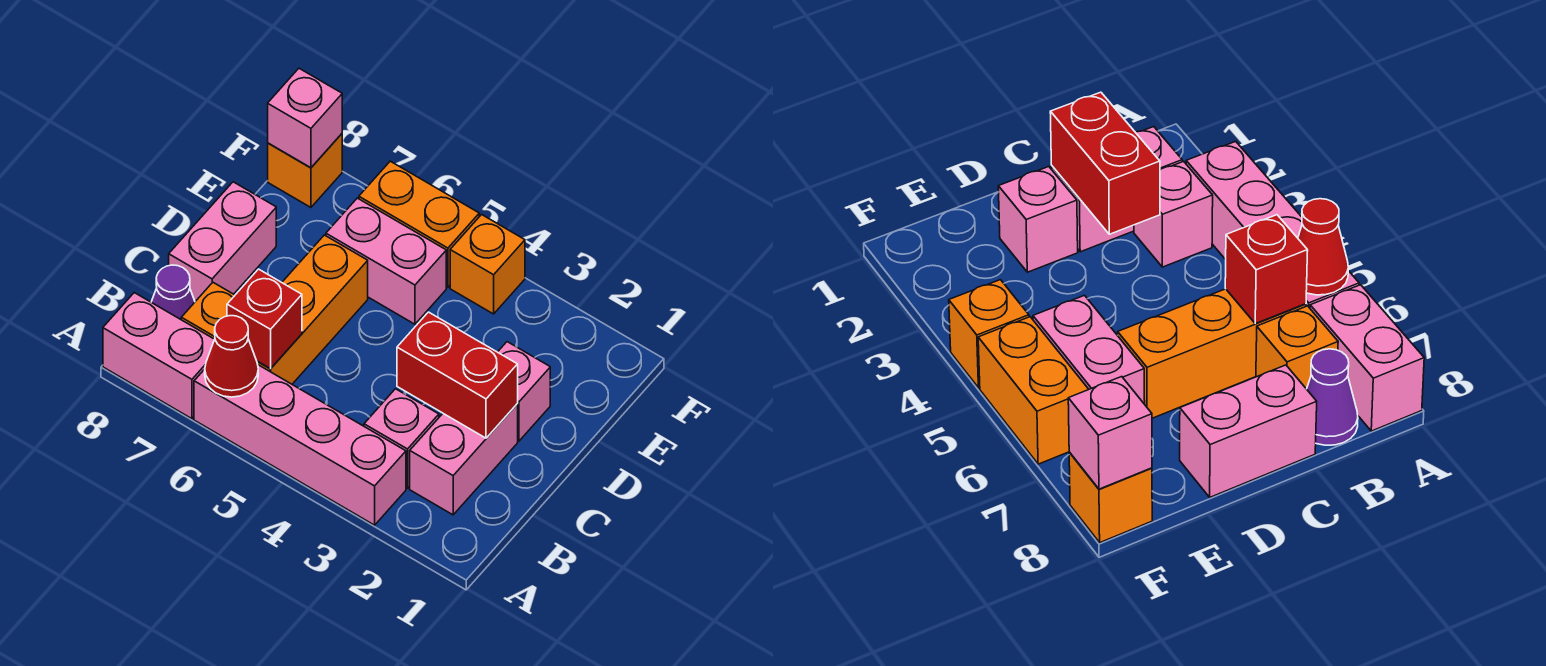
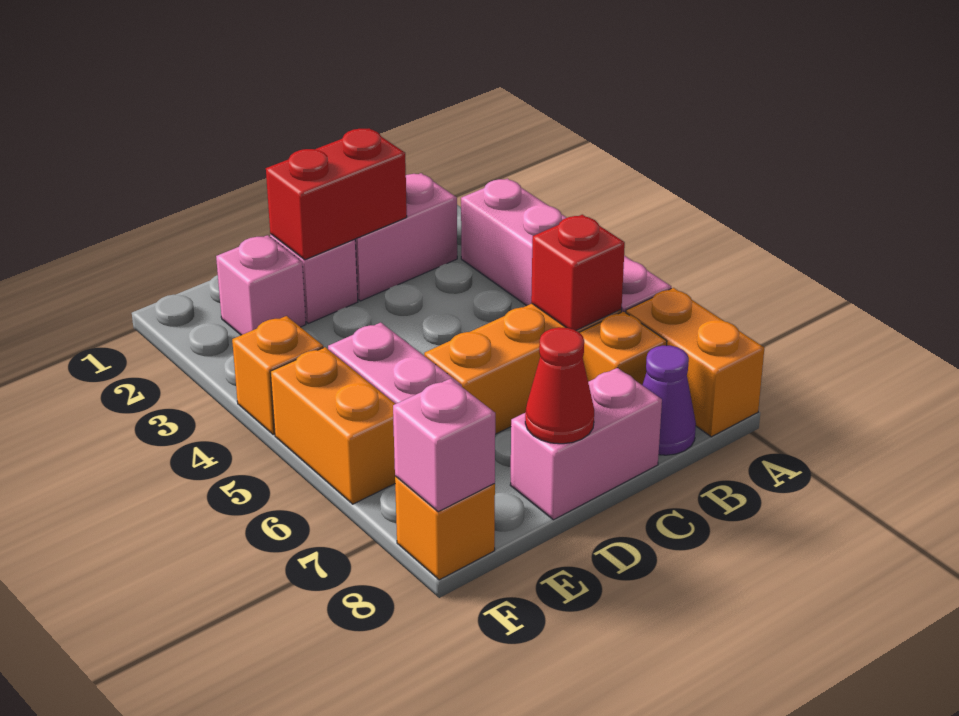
red cone A6 level 2 -> red cone D8 level 2
pink brick A7:A8 level 1 -> orange brick A7:A8 level 1
pink brick B3 level 1 -> pink brick E2 level 1
red brick C2:C3 level 2 -> red brick C2:D2 level 2

